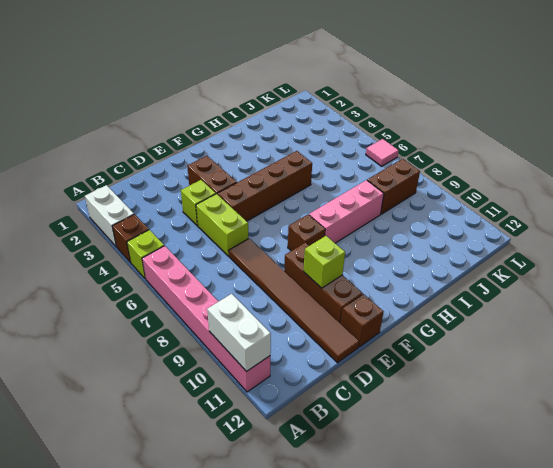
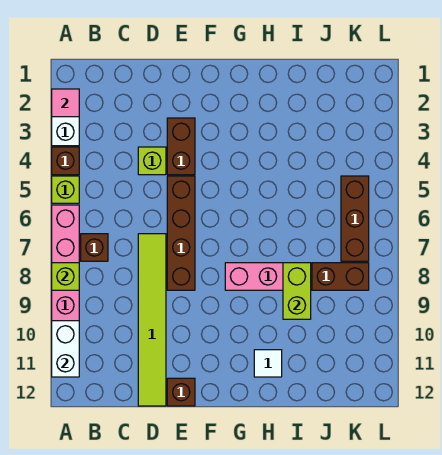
lime brick D5:D6 level 1 -> lime brick I8:I9 level 2
brown tile D7:D12 level 1 -> lime tile D7:D12 level 1
brown brick E5:H5 level 1 -> brown brick E5:E8 level 1
brown brick E9:E11 level 1 -> brown brick K5:K7 level 1
lime brick E10 level 2 -> lime brick A8 level 2
brown brick F8 level 1 -> brown brick B7 level 1
none -> white tile H11 level 1
pink tile L6 level 1 -> pink tile A2 level 2

